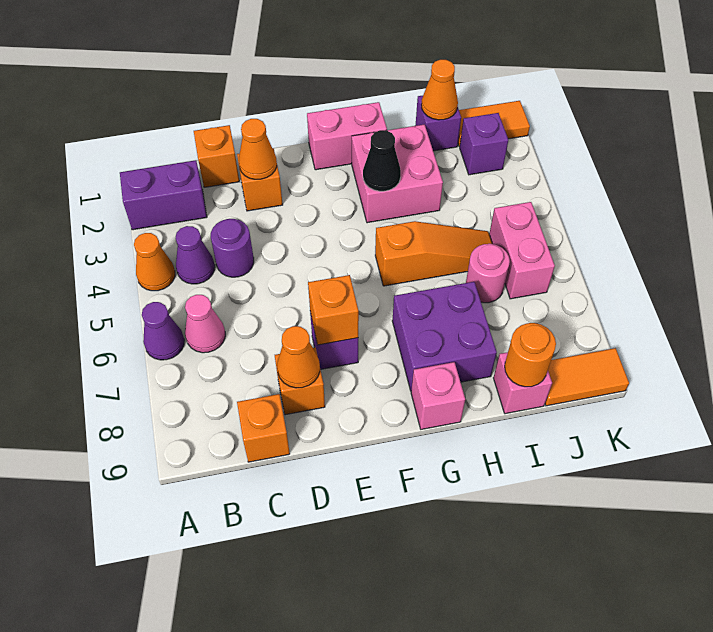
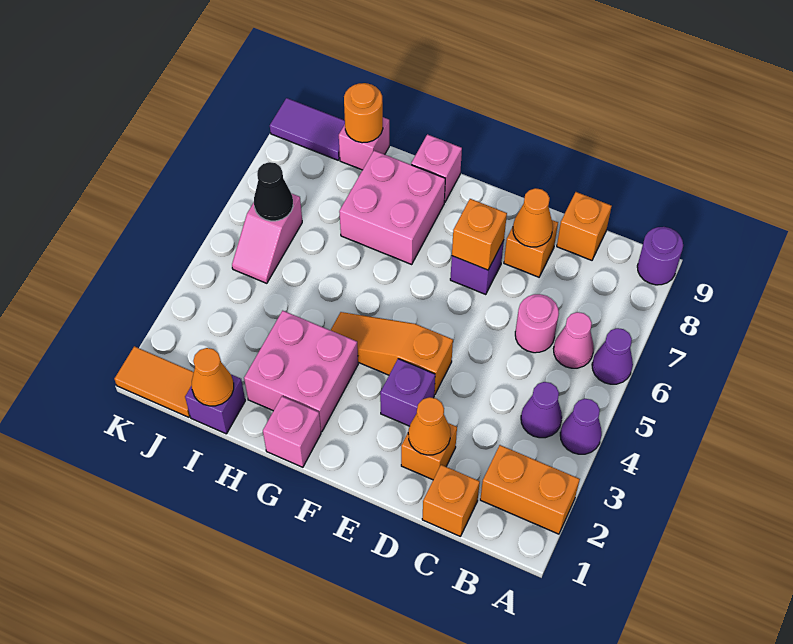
purple brick A2:B2 level 1 -> orange brick A2:B2 level 1
orange cone A4 level 1 -> purple cone A4 level 1
purple round brick C4 level 1 -> purple round brick A9 level 1
pink brick F1:G1 level 1 -> pink brick G1 level 1
black cone G3 level 2 -> black cone J6 level 2
orange slope G5:I5 level 1 top G -> orange slope E4:G4 level 1 top E
purple brick G7:H8 level 1 -> pink brick G7:H8 level 1
pink round brick I6 level 1 -> pink round brick C6 level 1
purple brick J2 level 1 -> purple brick E3 level 1
pink brick J5:J6 level 1 -> pink slope J5:J6 level 1 top 6
orange tile J9:K9 level 1 -> purple tile J9:K9 level 1

